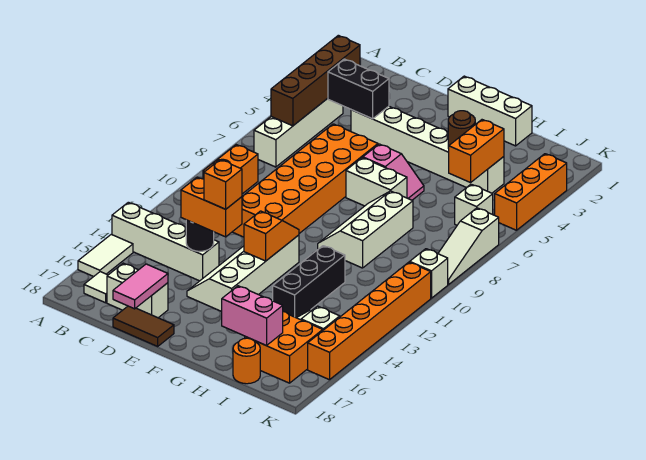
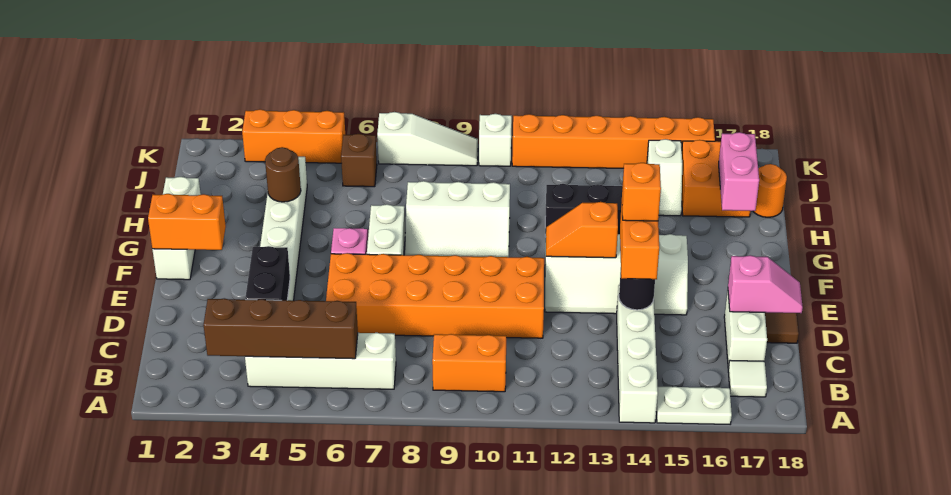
white tile A15:A16 level 1 -> white plate A15:A16 level 1
pink tile D17:D18 level 2 -> pink slope D17:D18 level 2 top 17
orange brick I4:I5 level 2 -> orange brick F1:F2 level 2
white brick J6 level 1 -> brown brick J6 level 1

